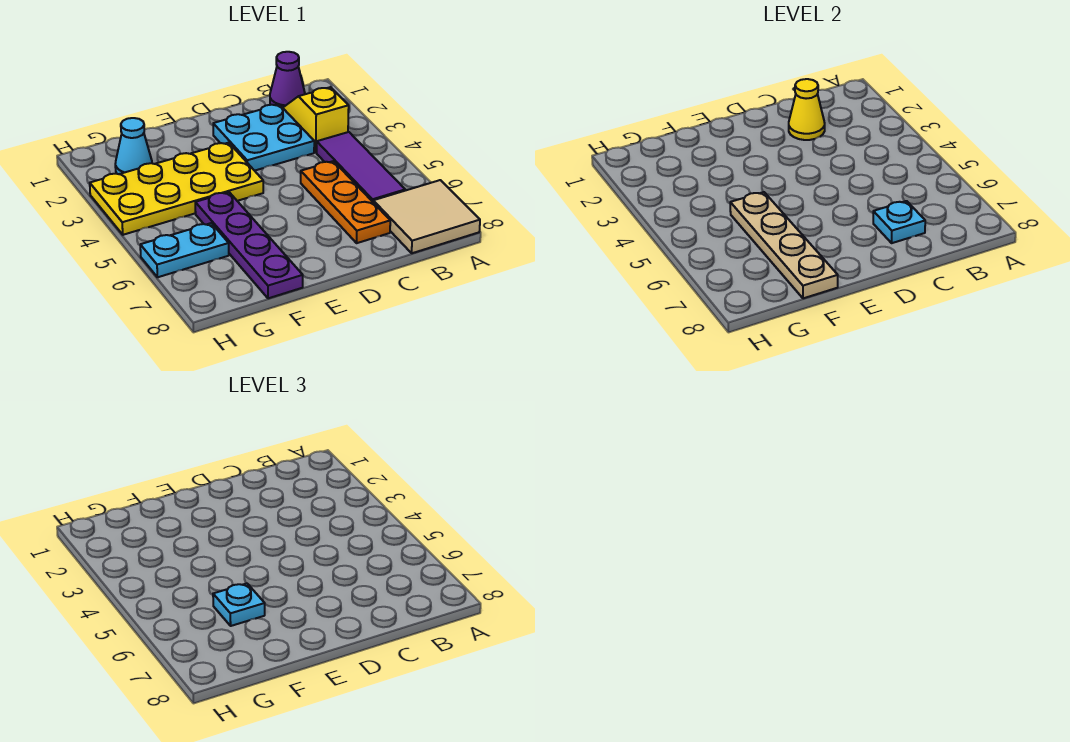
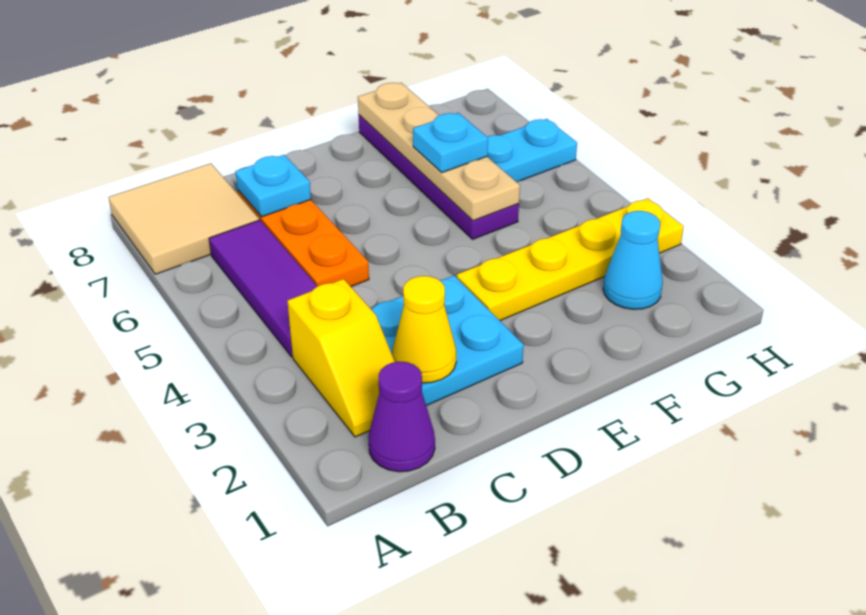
yellow plate E3:H4 level 1 -> yellow plate E3:H3 level 1

